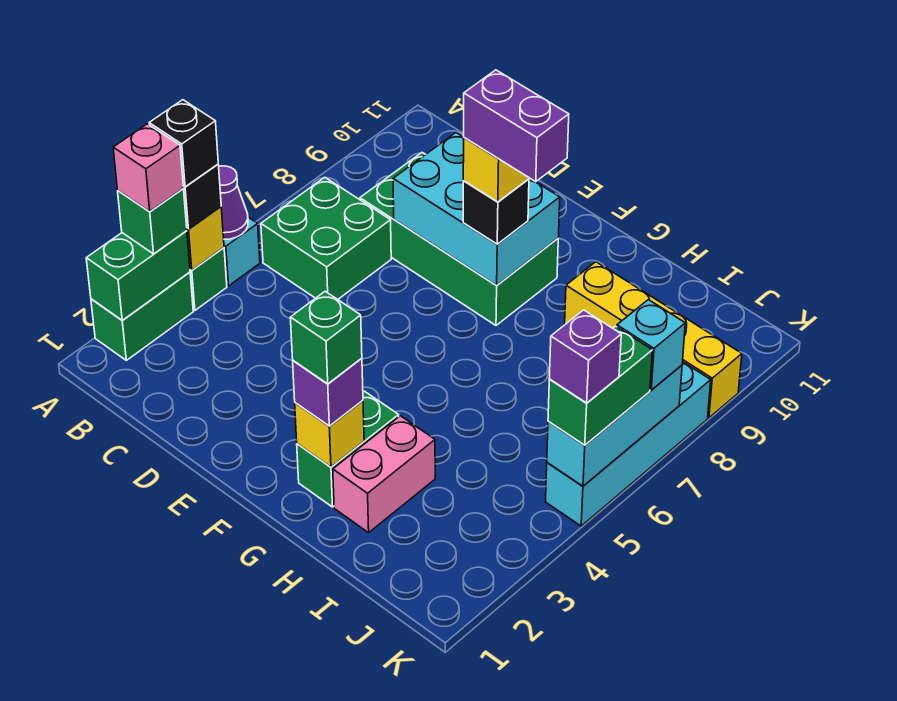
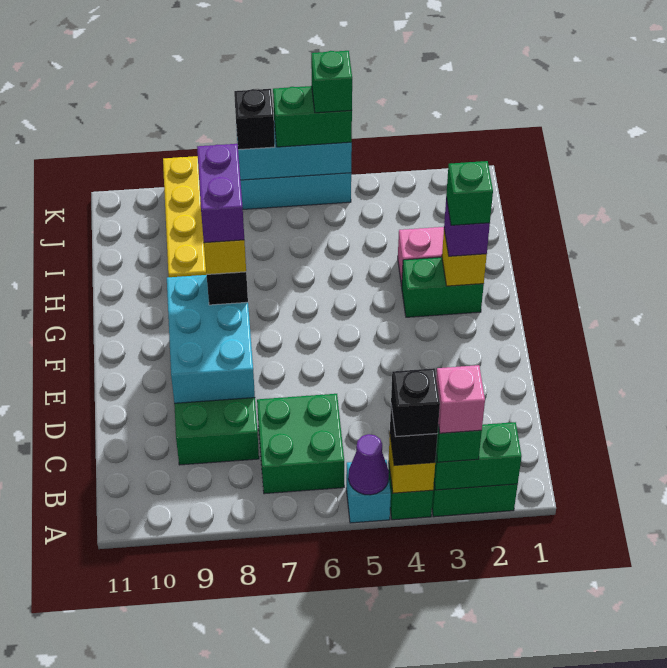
purple brick K5 level 4 -> green brick K5 level 4
cyan brick K7 level 3 -> black brick K7 level 3

